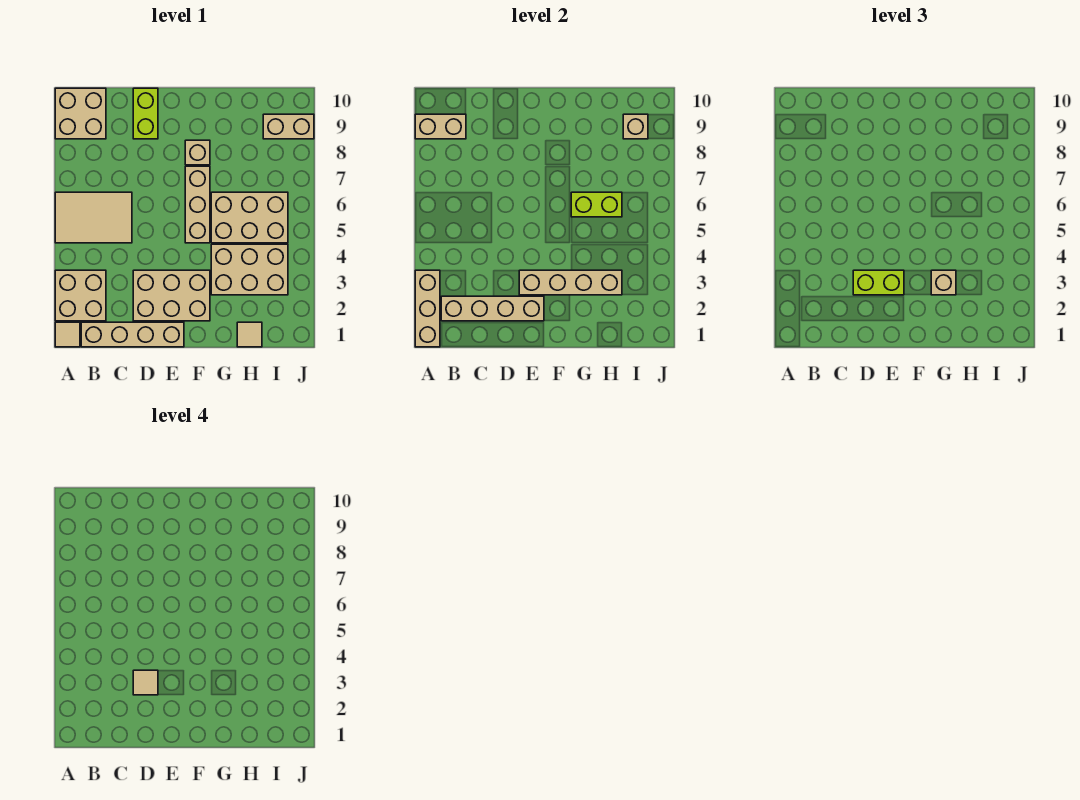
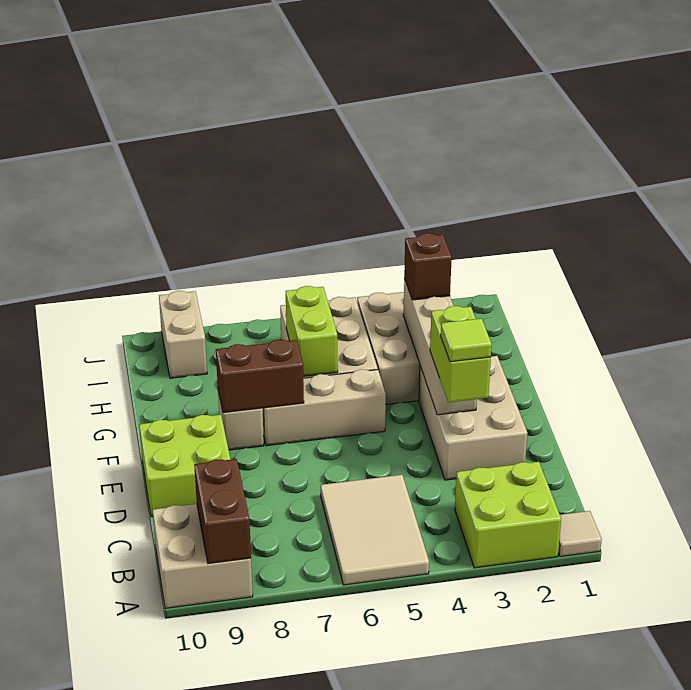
tan brick A1:A3 level 2 -> none
tan brick A2:B3 level 1 -> lime brick A2:B3 level 1
tan brick A9:B9 level 2 -> brown brick A9:B9 level 2
tan brick B1:E1 level 1 -> none
tan brick B2:E2 level 2 -> none
tan tile D3 level 4 -> lime tile D3 level 4
lime brick D9:D10 level 1 -> lime brick D9:E10 level 1
none -> brown brick F7:F8 level 2
tan brick G3 level 3 -> none
tan tile H1 level 1 -> none
none -> brown brick H3 level 3
tan brick I9 level 2 -> none

